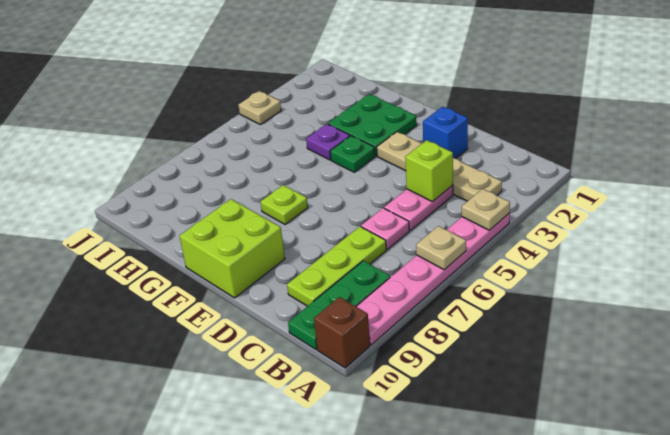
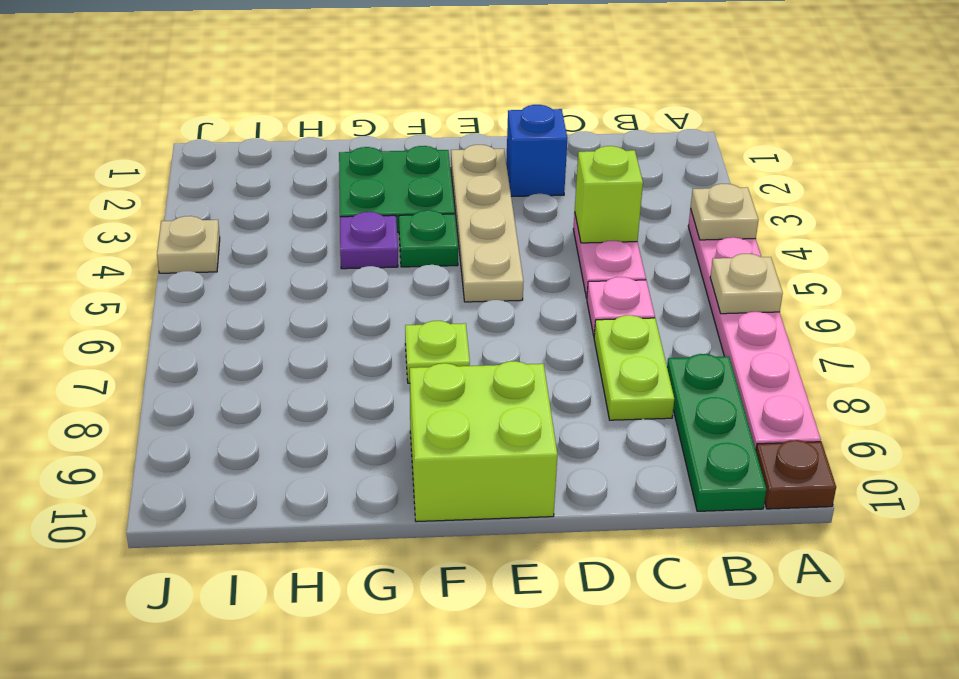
brown brick A10 level 1 -> brown plate A10 level 1
tan plate B3:E3 level 1 -> tan plate E2:E5 level 1
lime plate C7:C9 level 1 -> lime plate C7:C8 level 1

